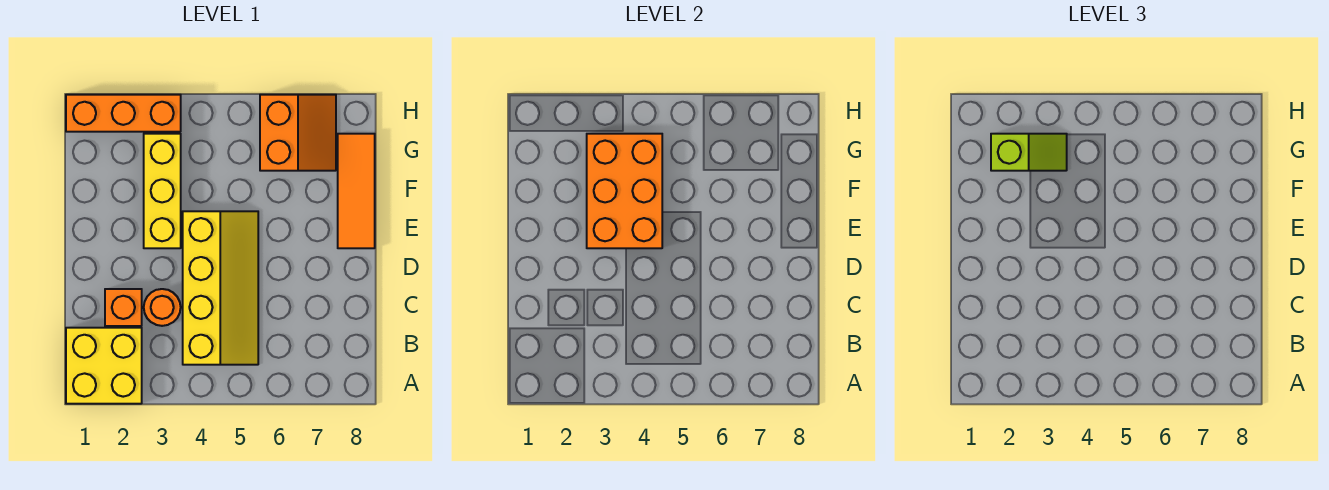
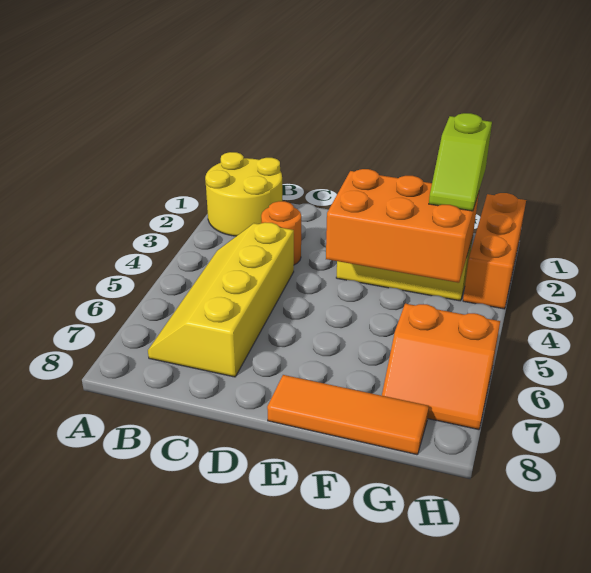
yellow brick A1:B2 level 1 -> yellow round brick A1:B2 level 1
yellow slope B4:E5 level 1 top 4 -> yellow slope B4:C7 level 1 top C
orange brick C2 level 1 -> none

